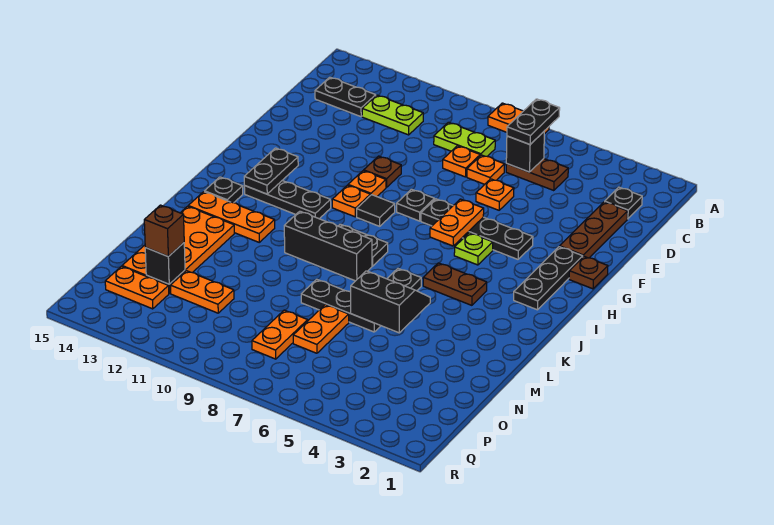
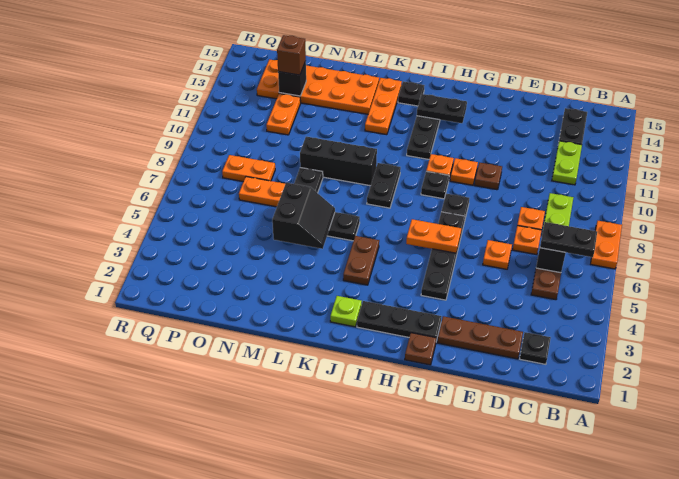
lime plate H5 level 1 -> lime plate J2 level 1
black tile H9 level 1 -> black plate H9 level 1
black brick K8:K10 level 1 -> black brick K9:M9 level 1

